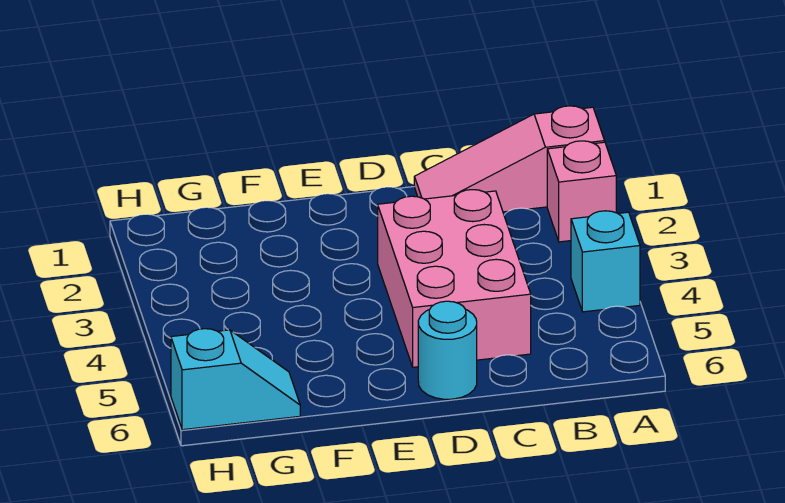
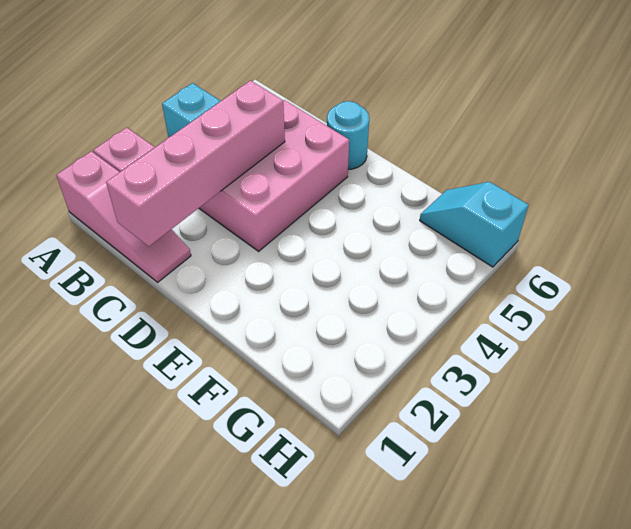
none -> pink brick C1:C4 level 2

